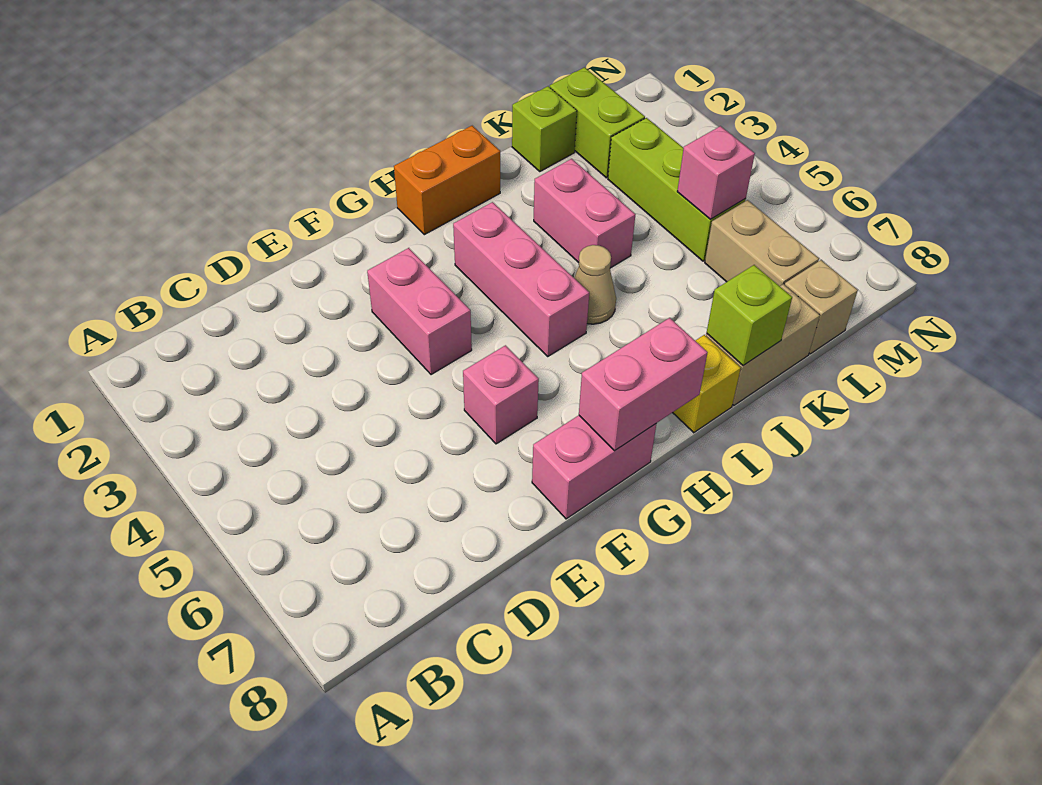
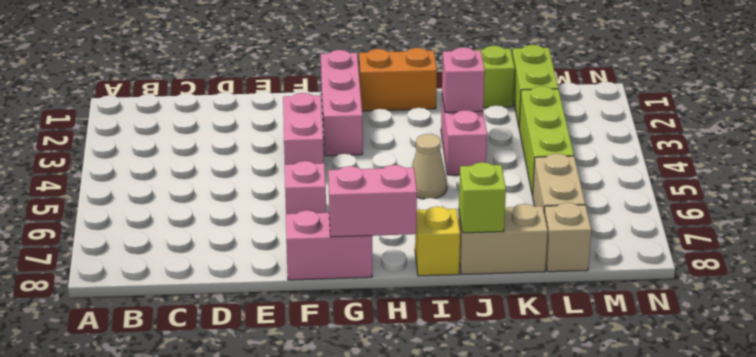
pink brick H3:H5 level 1 -> pink brick G1:G3 level 1
pink brick L5 level 2 -> pink brick J3 level 2

